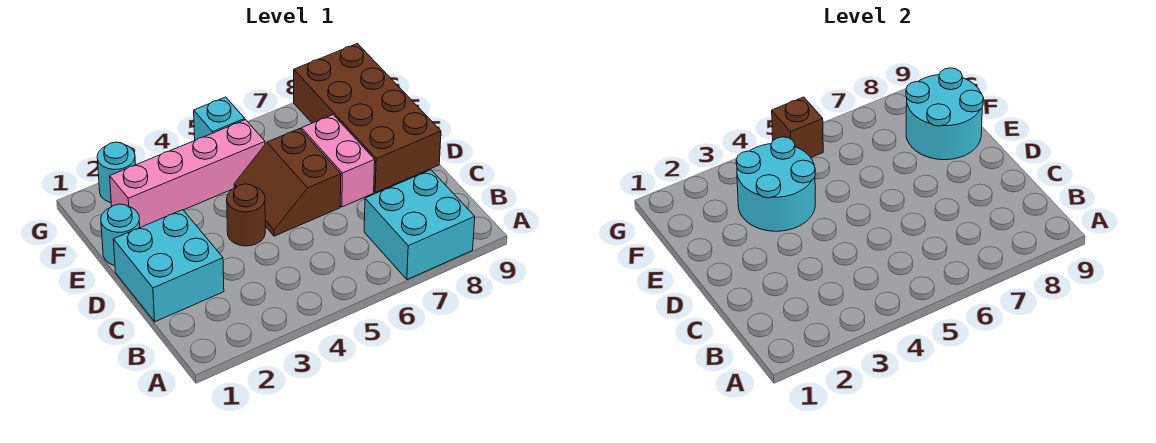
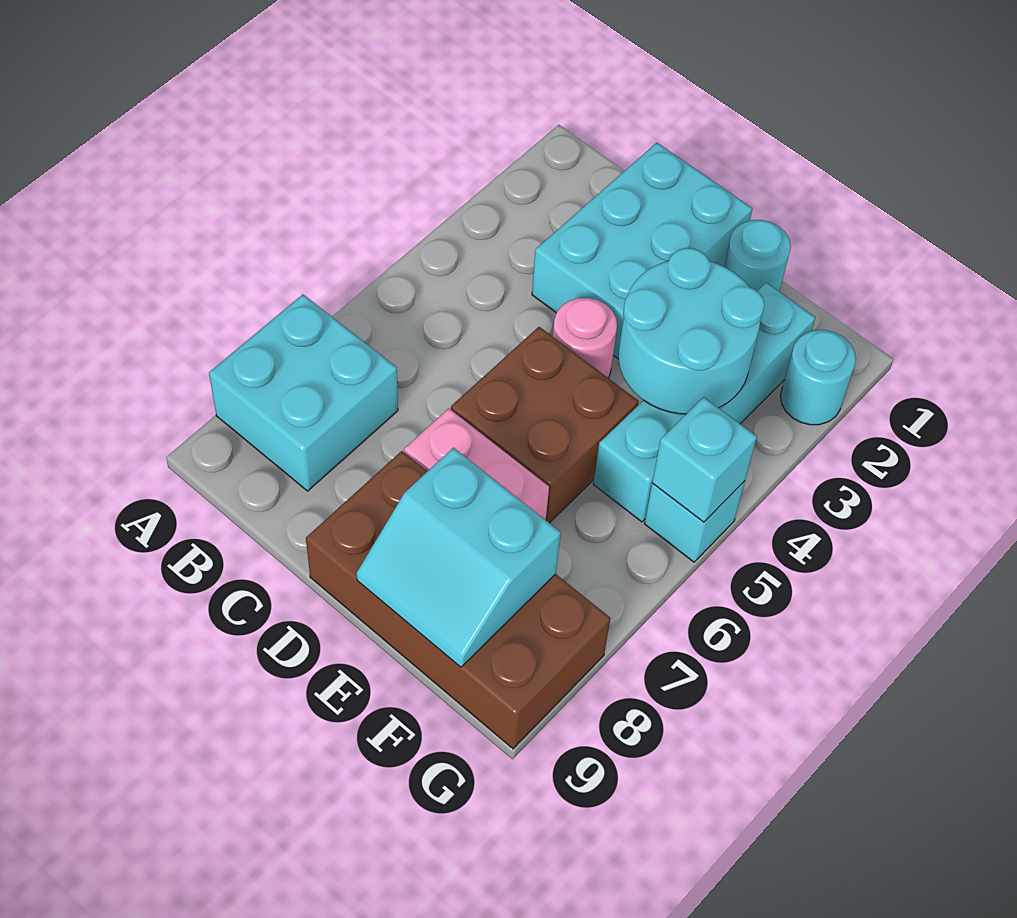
cyan brick C1:D2 level 1 -> cyan brick C1:D3 level 1
brown round brick D4 level 1 -> pink round brick D4 level 1
brown slope D5:E6 level 1 top 6 -> brown brick D5:E6 level 1
cyan round brick E8:F9 level 2 -> cyan slope E8:F9 level 2 top 8
pink brick F2:F5 level 1 -> cyan brick F2:F5 level 1
brown brick G5 level 2 -> cyan brick G5 level 2

